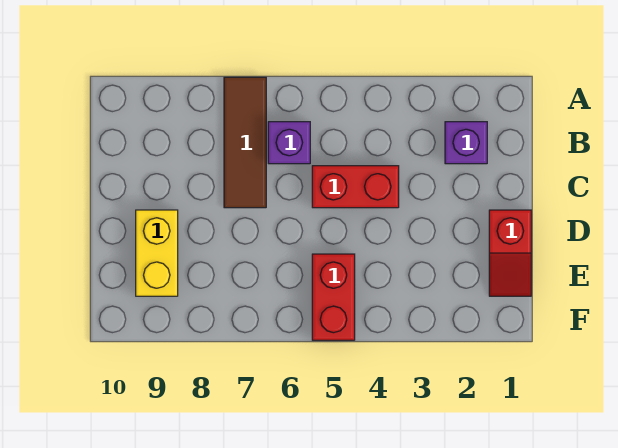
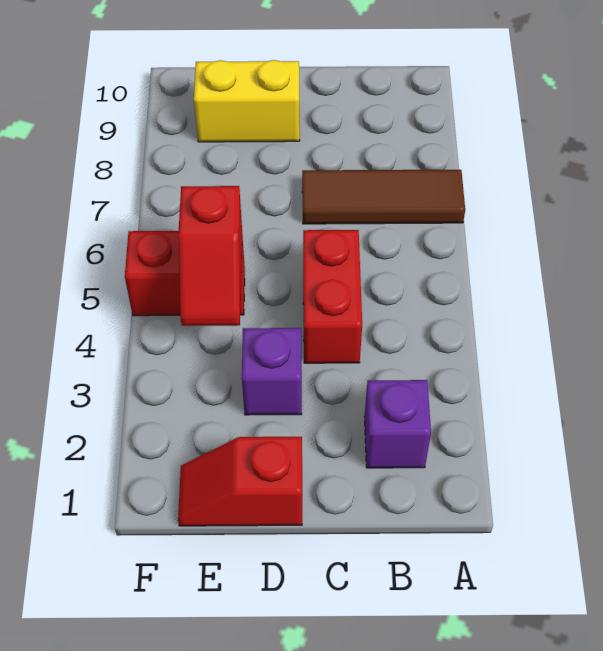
purple brick B6 level 1 -> purple brick D3 level 1
none -> red slope E4:E5 level 2 top 5

